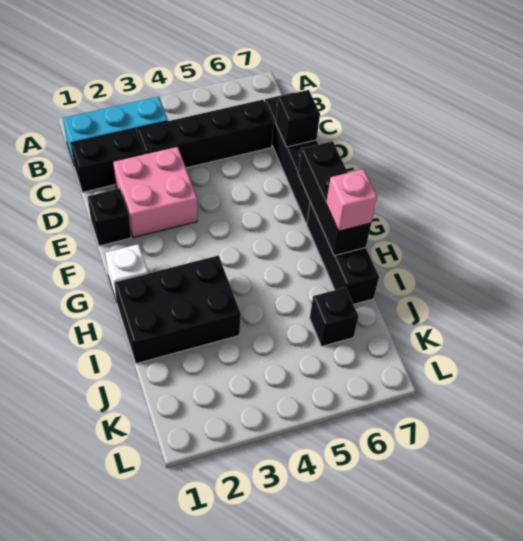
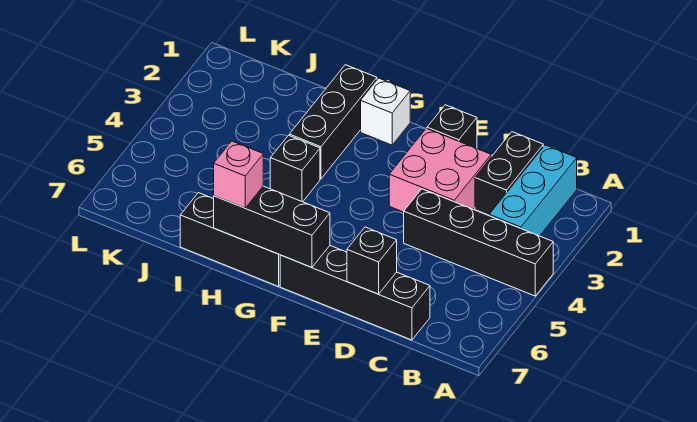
black brick C3:C6 level 1 -> black brick A4:D4 level 1
black brick H1:I3 level 1 -> black brick H1:H3 level 1
black brick J6 level 1 -> black brick H4 level 1

